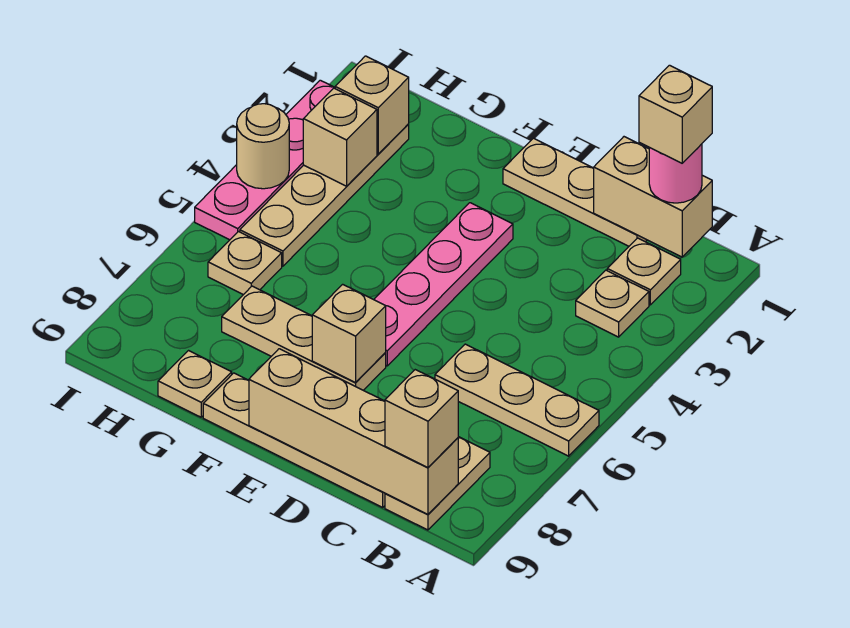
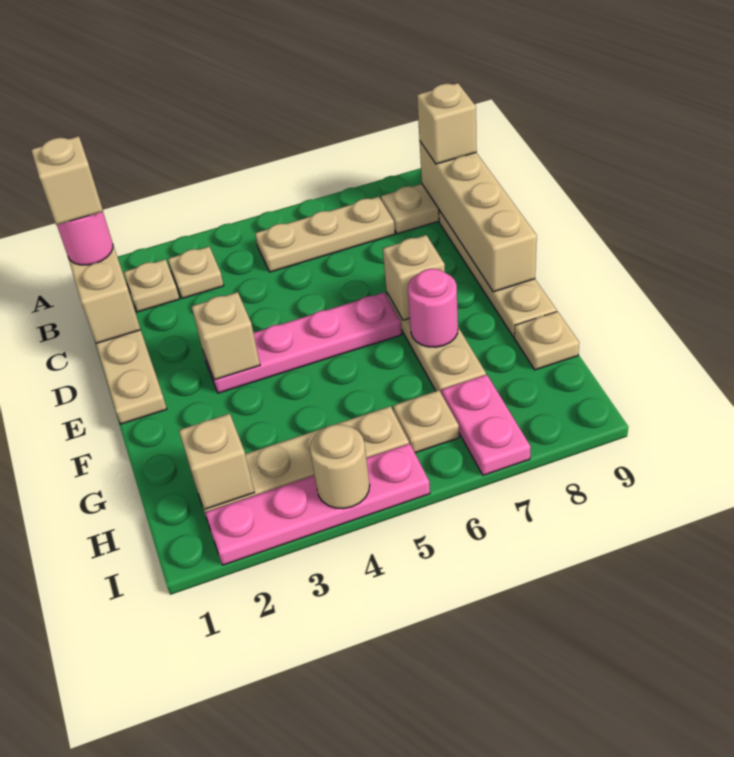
tan plate A6:C6 level 1 -> tan plate B5:B7 level 1
none -> pink round brick F7 level 2
tan brick H3 level 2 -> tan brick E3 level 2
none -> pink plate H7:I7 level 1

